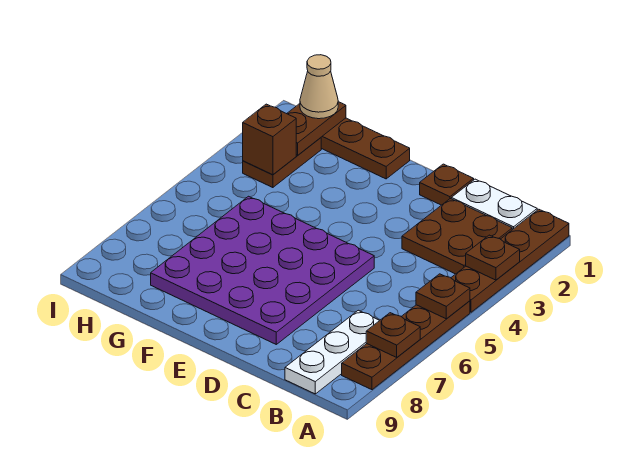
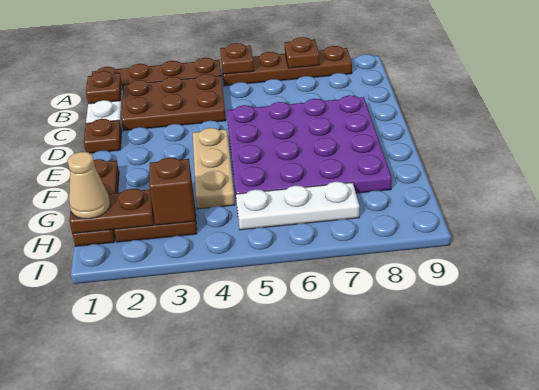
brown plate A3 level 2 -> brown plate B1 level 2
brown plate B2:C3 level 1 -> brown plate B2:C4 level 1
white plate B7:B9 level 1 -> white plate H5:H7 level 1
none -> tan plate E4:G4 level 1

